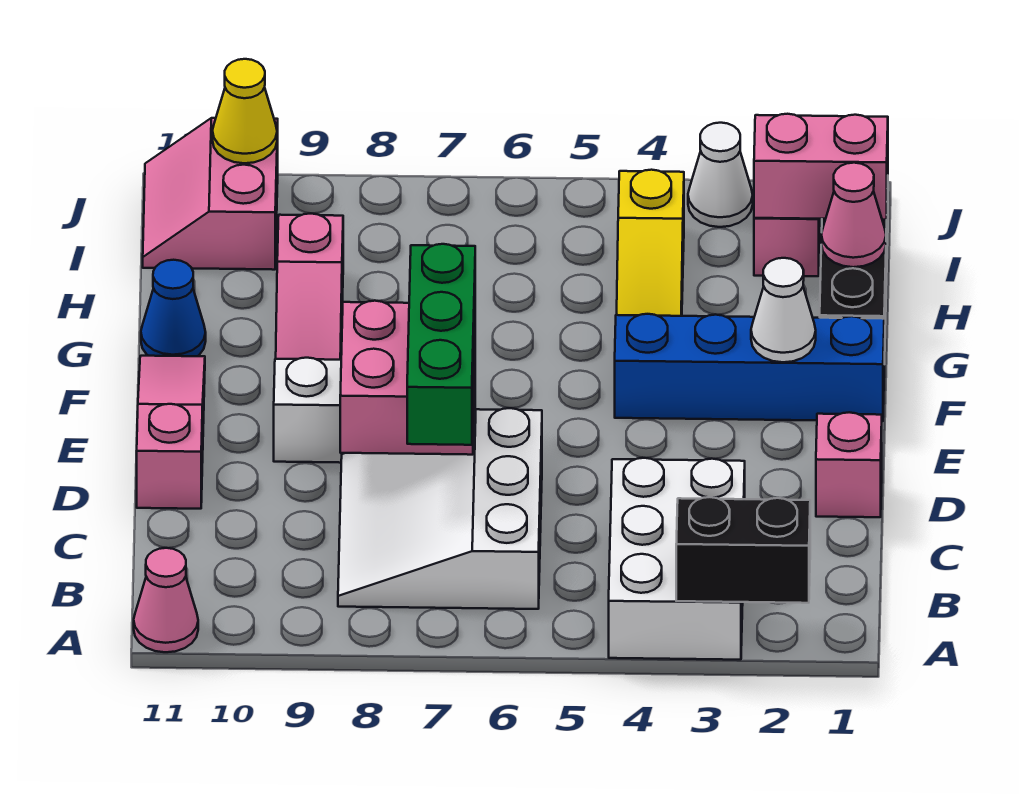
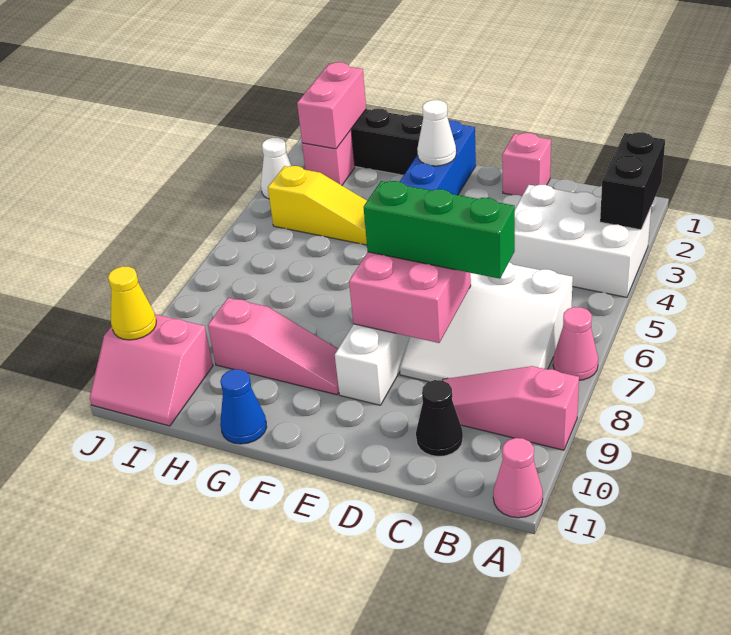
none -> black cone C10 level 1
pink slope D11:F11 level 1 top D -> pink slope A9:C9 level 1 top A
pink cone H1 level 2 -> pink cone A7 level 1

